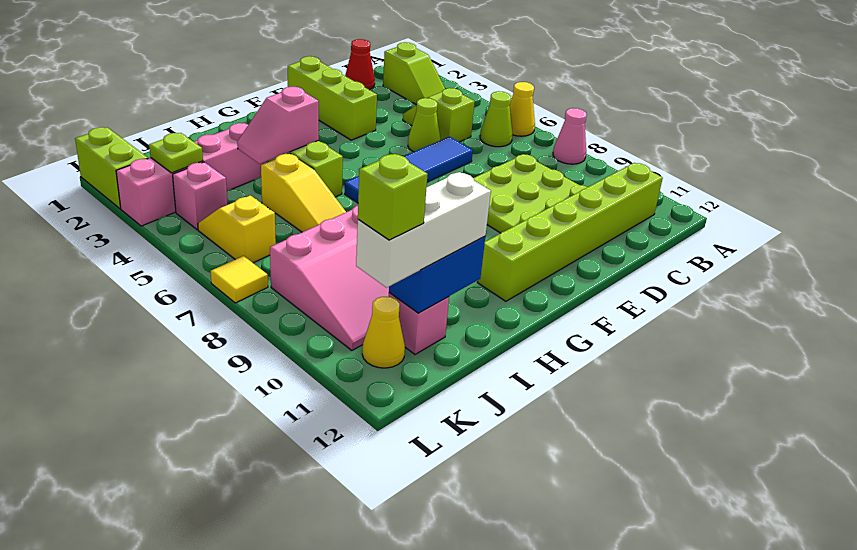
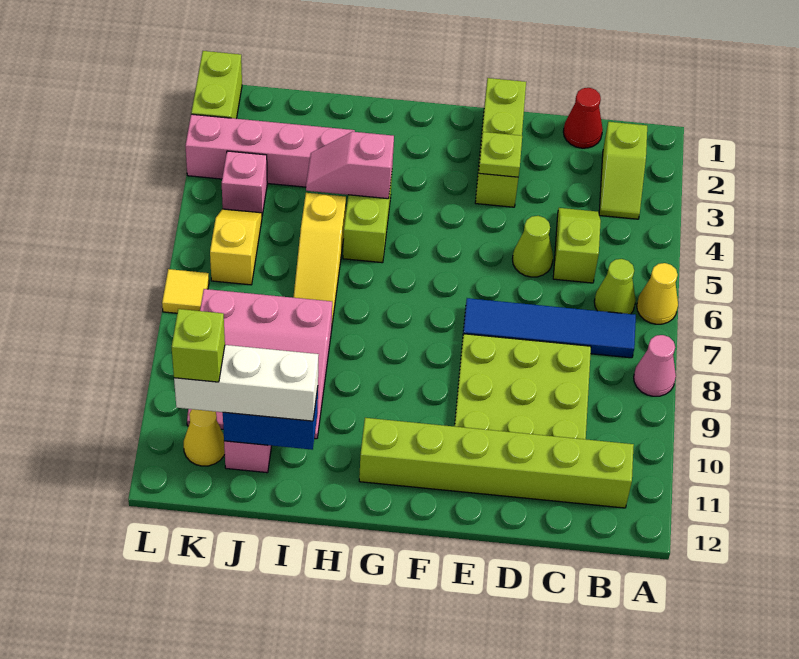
blue tile D6:G6 level 1 -> blue tile B7:E7 level 1
lime plate K3 level 2 -> lime plate E3 level 2

